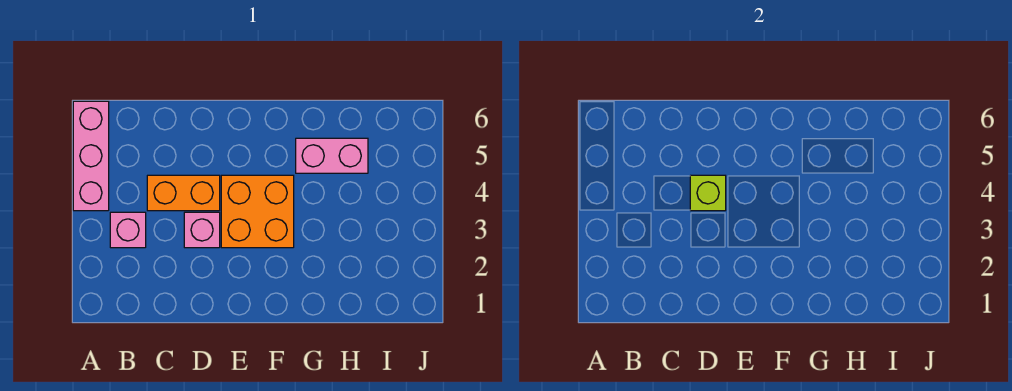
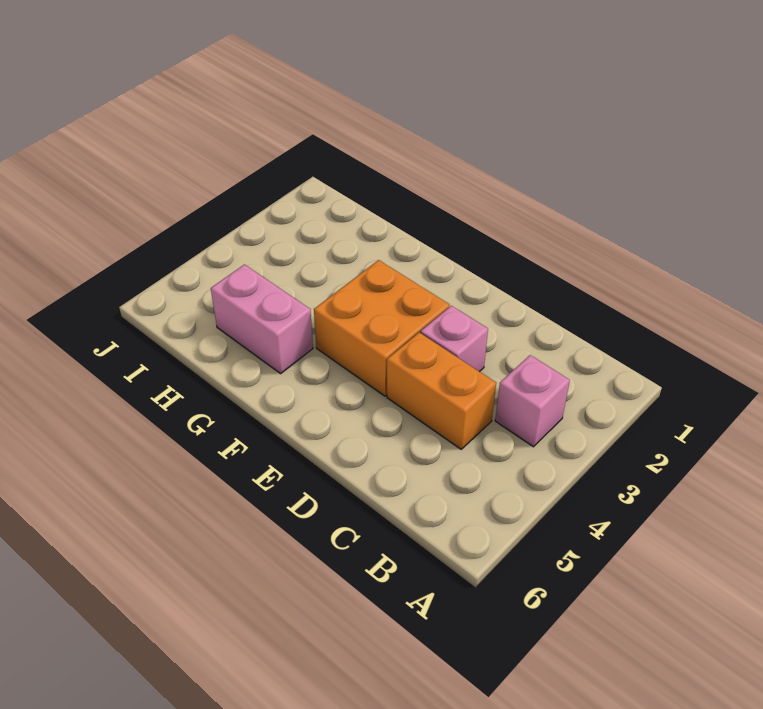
pink brick A4:A6 level 1 -> none
lime brick D4 level 2 -> none

